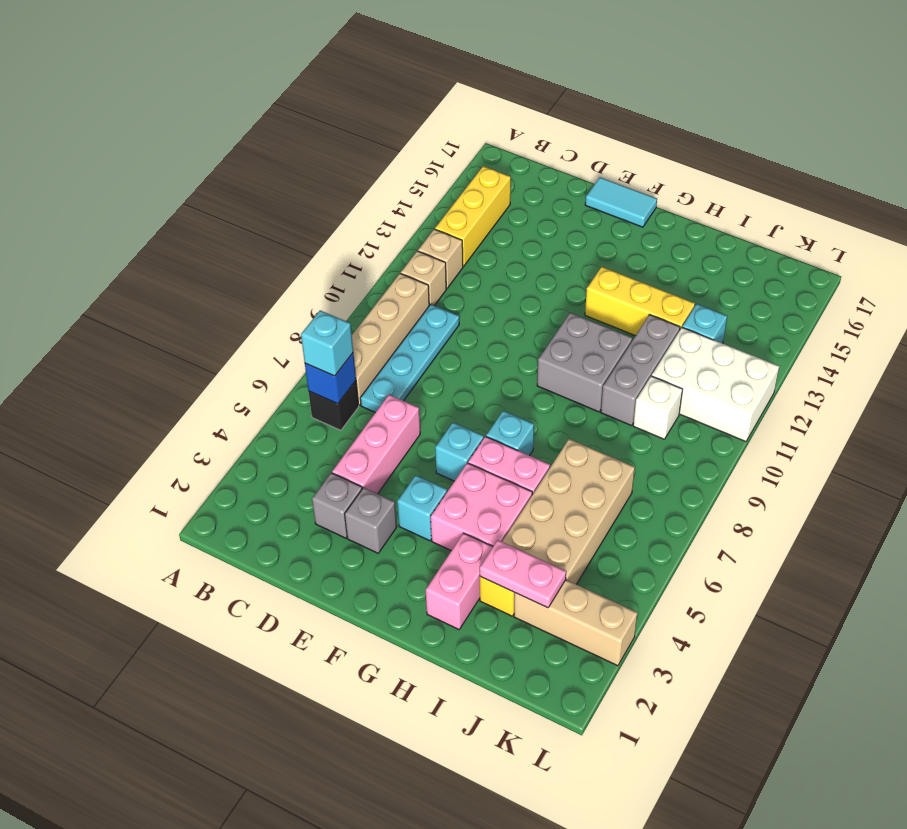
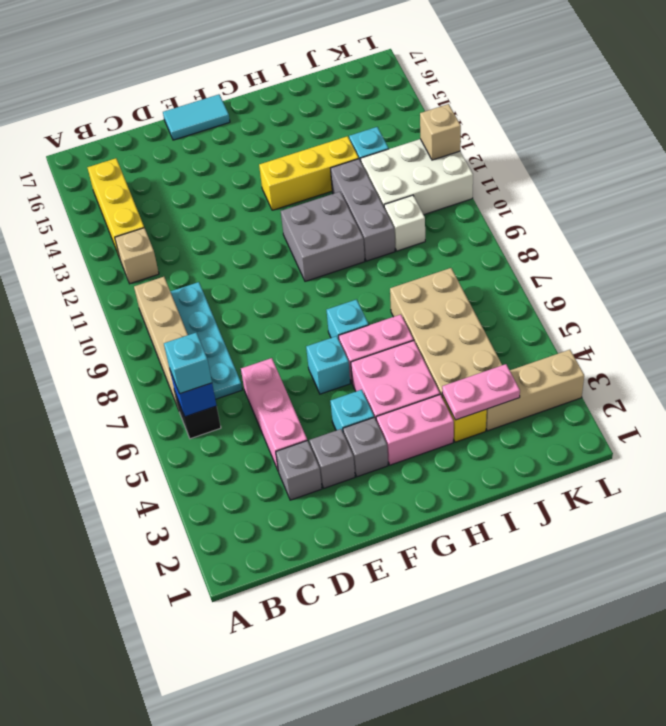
tan brick B11 level 1 -> tan brick L12 level 2
none -> grey brick F3 level 1
pink brick H2:H3 level 1 -> pink brick G3:H3 level 1

